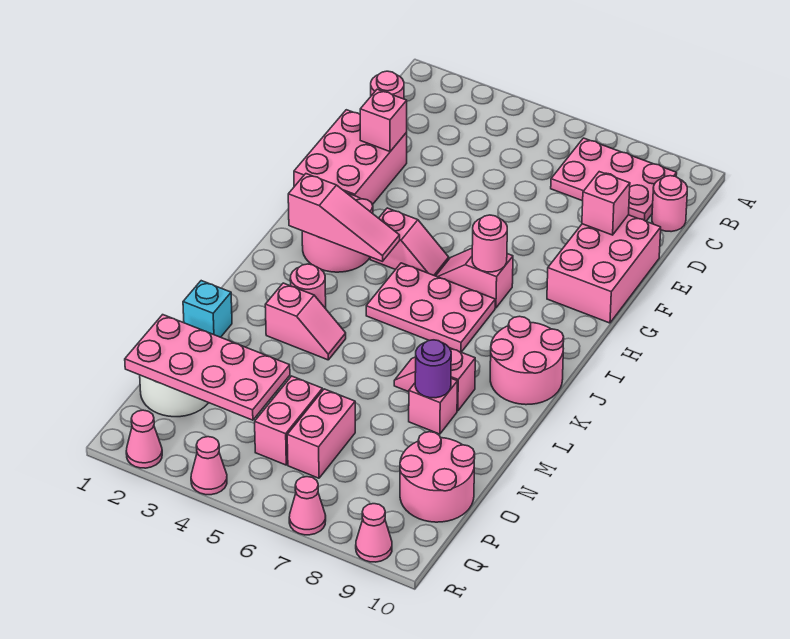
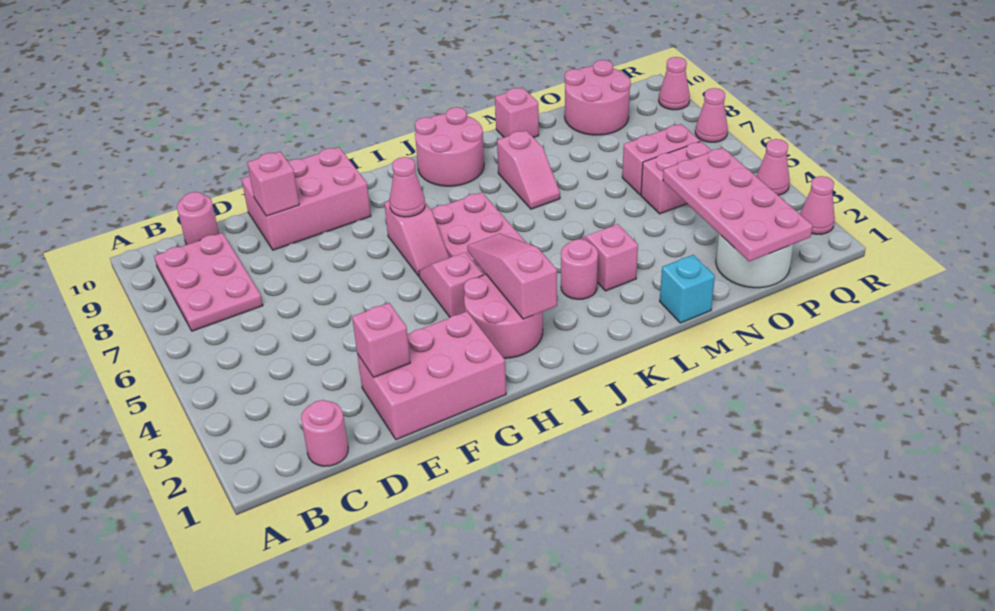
pink round brick H7 level 2 -> pink cone H7 level 2
pink brick M8 level 1 -> pink brick M10 level 1
purple round brick M8 level 2 -> none

